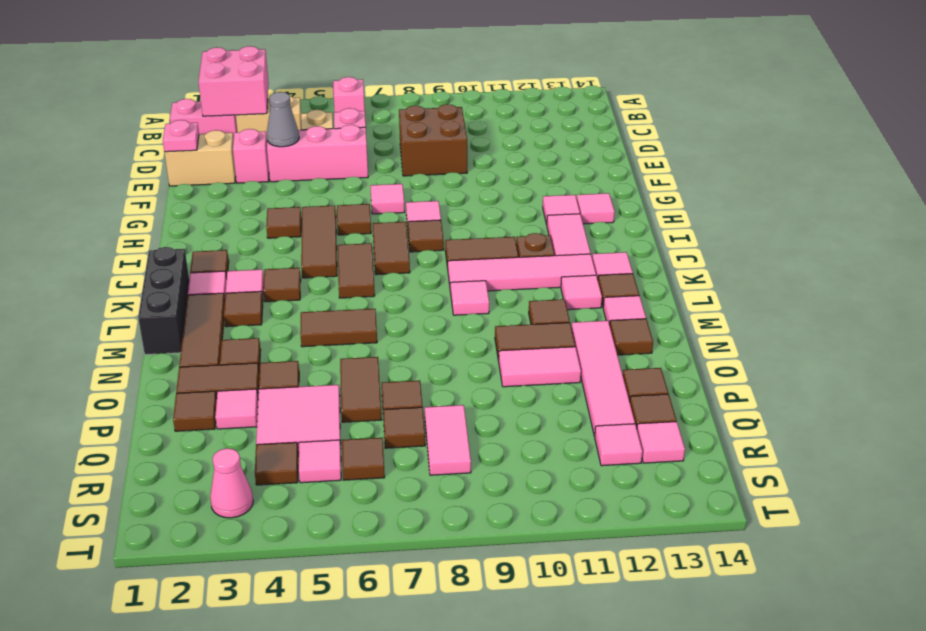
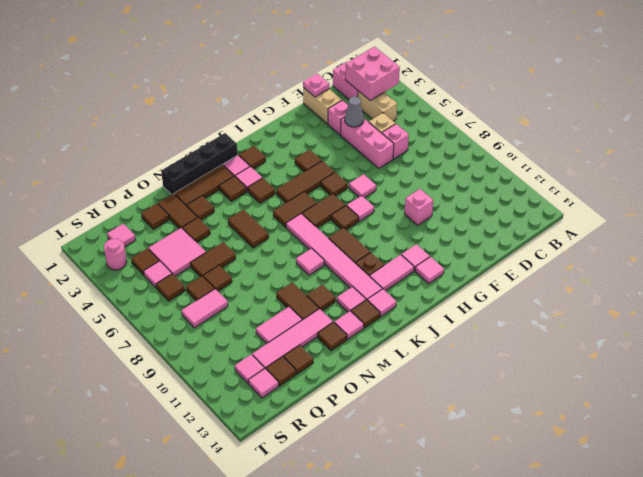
pink brick B6 level 1 -> pink brick F10 level 1
brown brick D8:E9 level 1 -> none
black brick K1:M1 level 1 -> black brick K1:N1 level 1
pink tile K9:K12 level 1 -> pink tile K7:K12 level 1
pink tile O10:O11 level 1 -> pink tile O11:P11 level 1
pink tile P3 level 1 -> pink tile R2 level 1
pink cone S3 level 1 -> pink round brick S3 level 1

